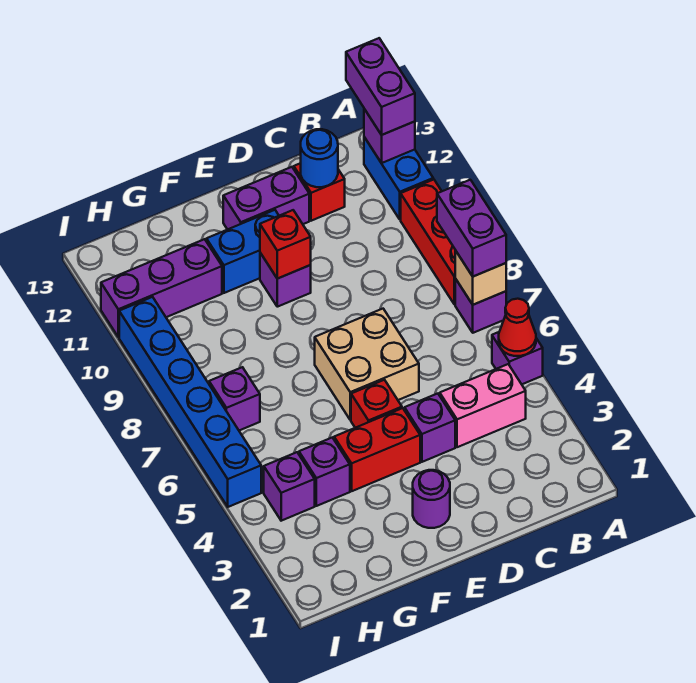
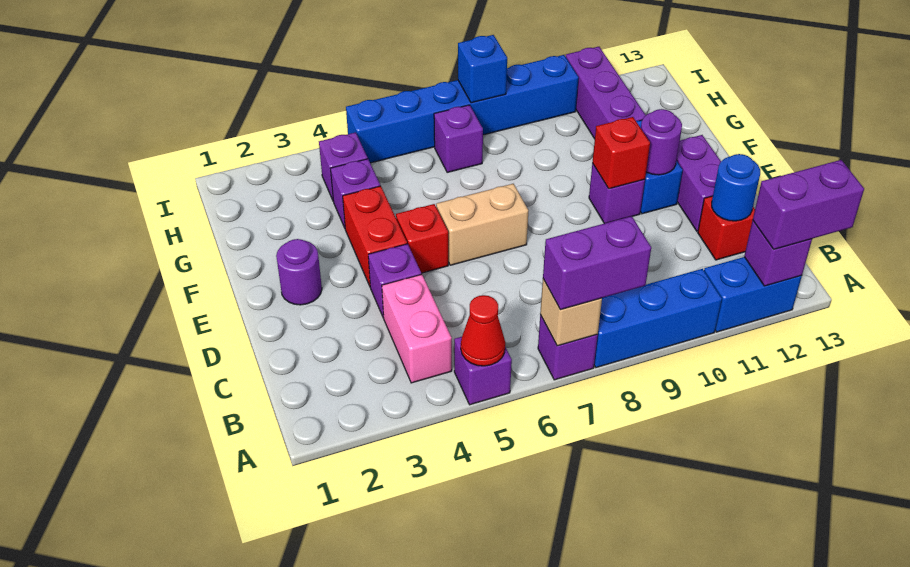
red brick A8:A10 level 1 -> blue brick A8:A10 level 1
tan brick D6:E7 level 1 -> tan brick E6:E7 level 1
none -> purple round brick E11 level 2
none -> blue brick I8 level 2

